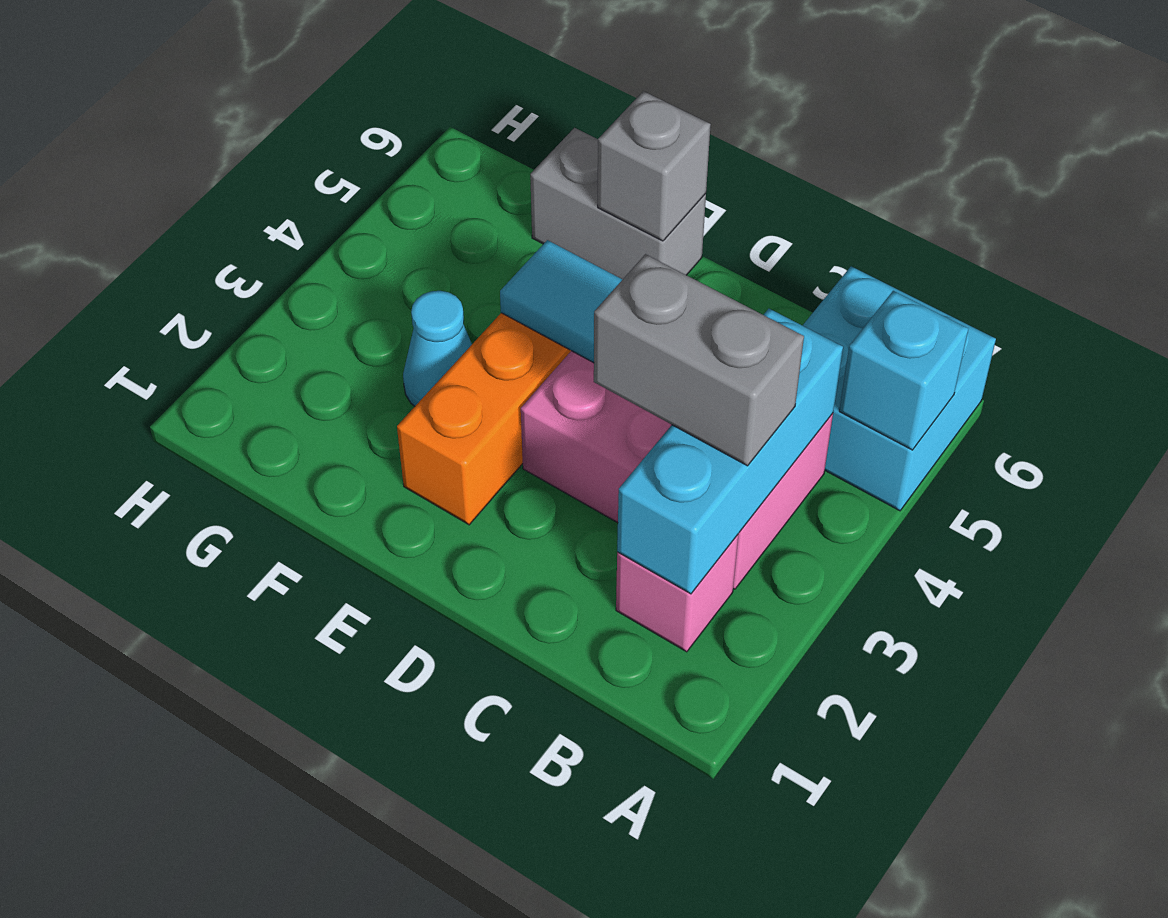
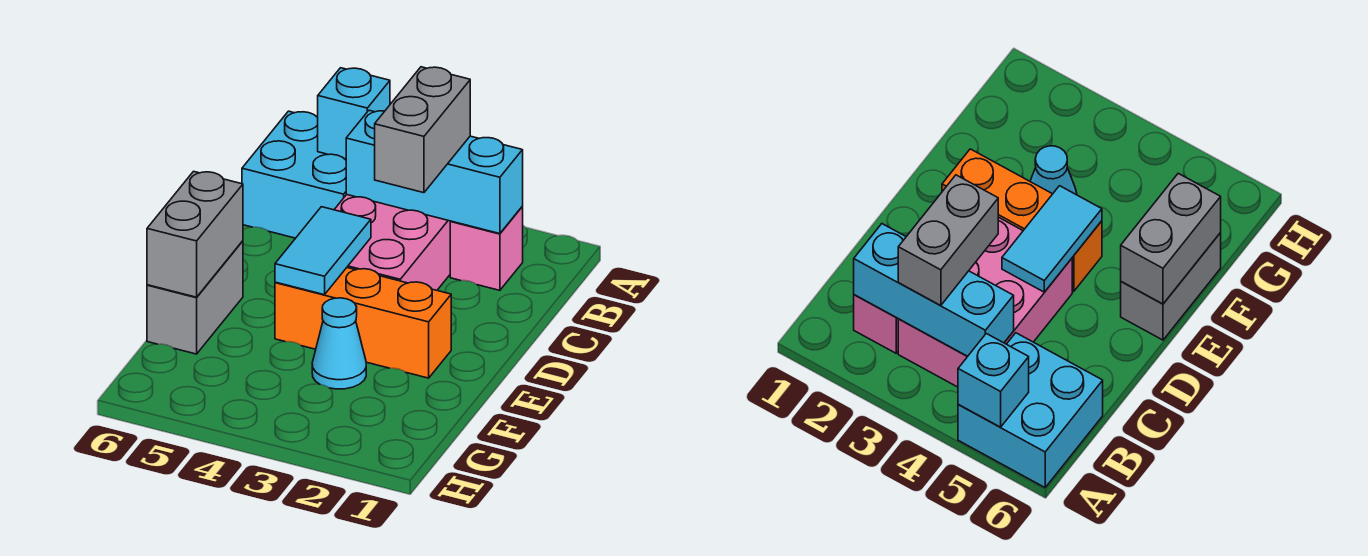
grey brick E6 level 2 -> grey brick E6:F6 level 2

